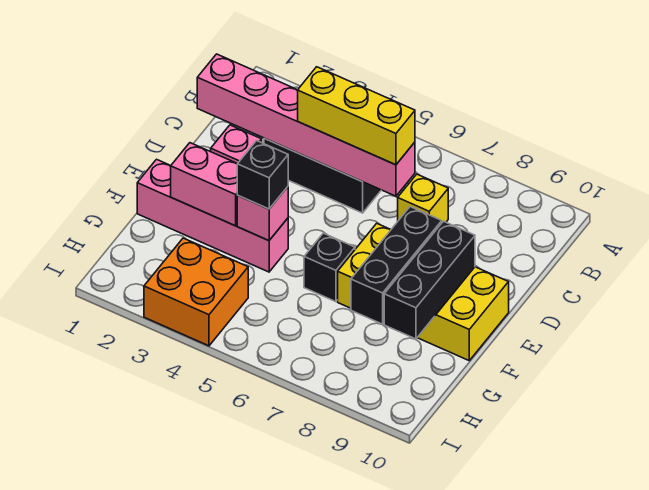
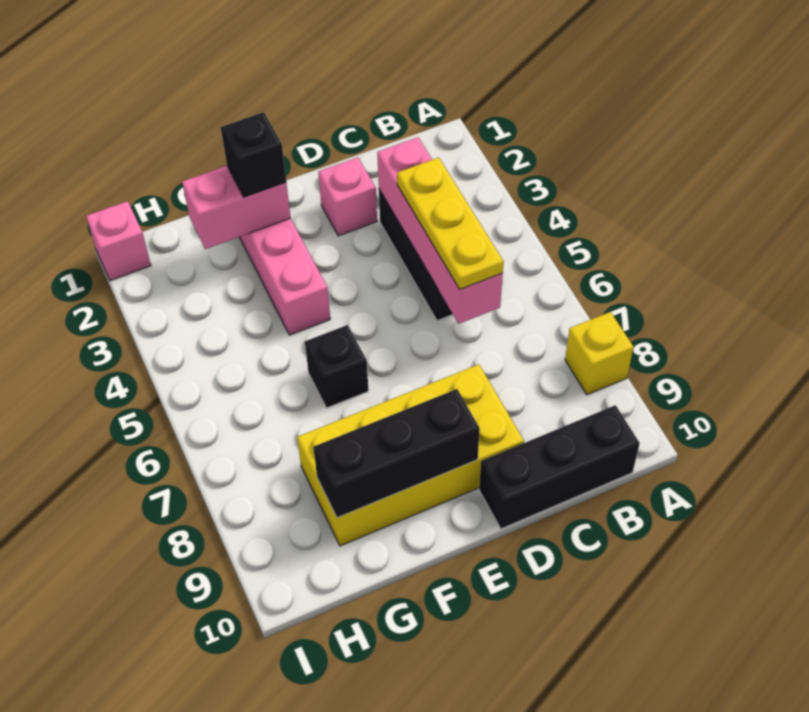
pink brick C1:C6 level 2 -> pink brick C3:C6 level 2
yellow brick C4:C6 level 3 -> yellow plate C4:C6 level 3
yellow brick C7 level 1 -> yellow brick A8 level 1
yellow brick E7:F10 level 1 -> yellow brick D8:G9 level 1
black brick E8:G8 level 2 -> black brick B10:D10 level 1
pink brick F2:F3 level 2 -> pink brick F2:G2 level 2
pink brick F4 level 2 -> pink brick I1 level 1
black brick F4 level 3 -> black brick F2 level 3
orange brick H3:I4 level 1 -> none

